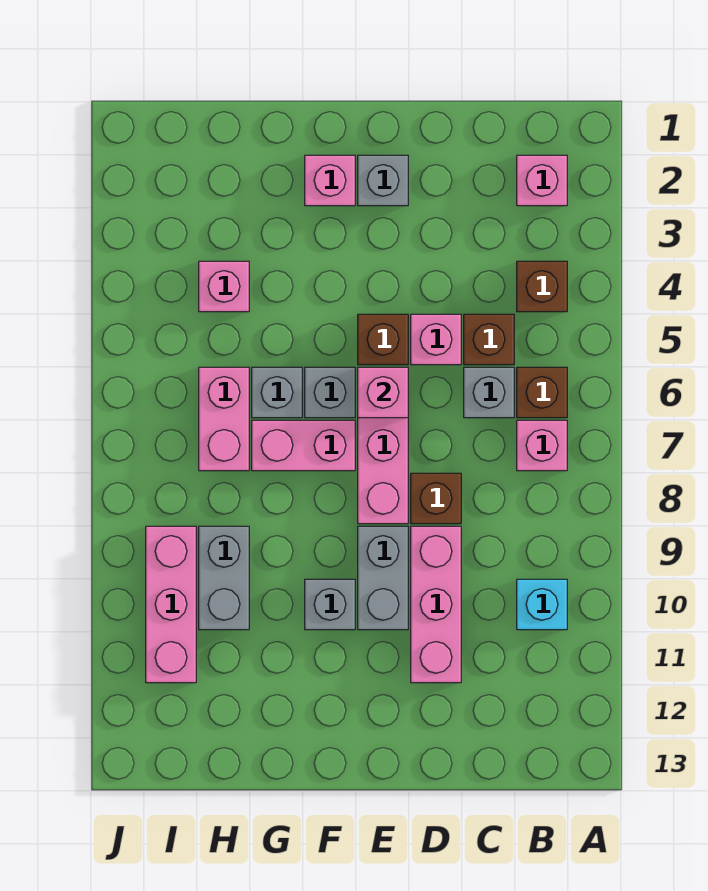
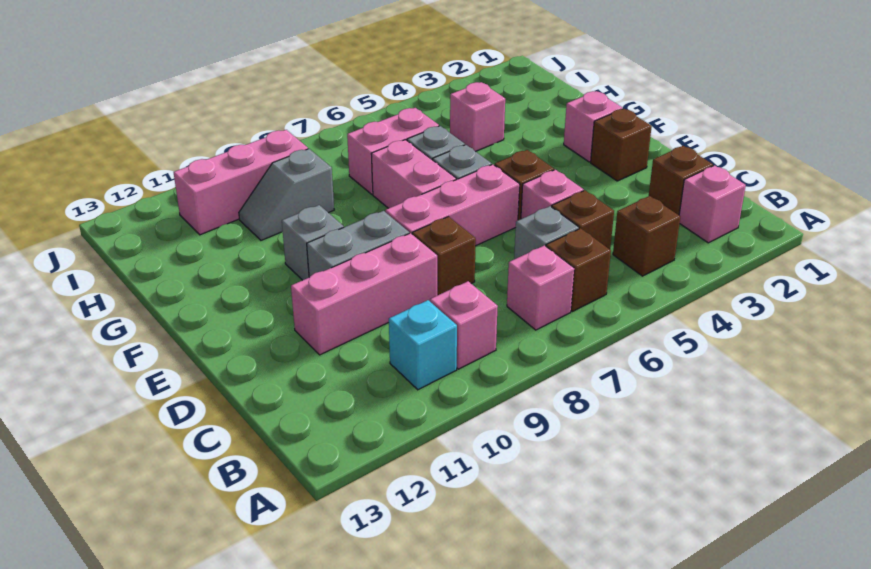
none -> brown brick C2 level 1
grey brick E2 level 1 -> brown brick E2 level 1
pink brick E6 level 2 -> pink brick B9 level 1
grey brick H9:H10 level 1 -> grey slope H9:H10 level 1 top 9

